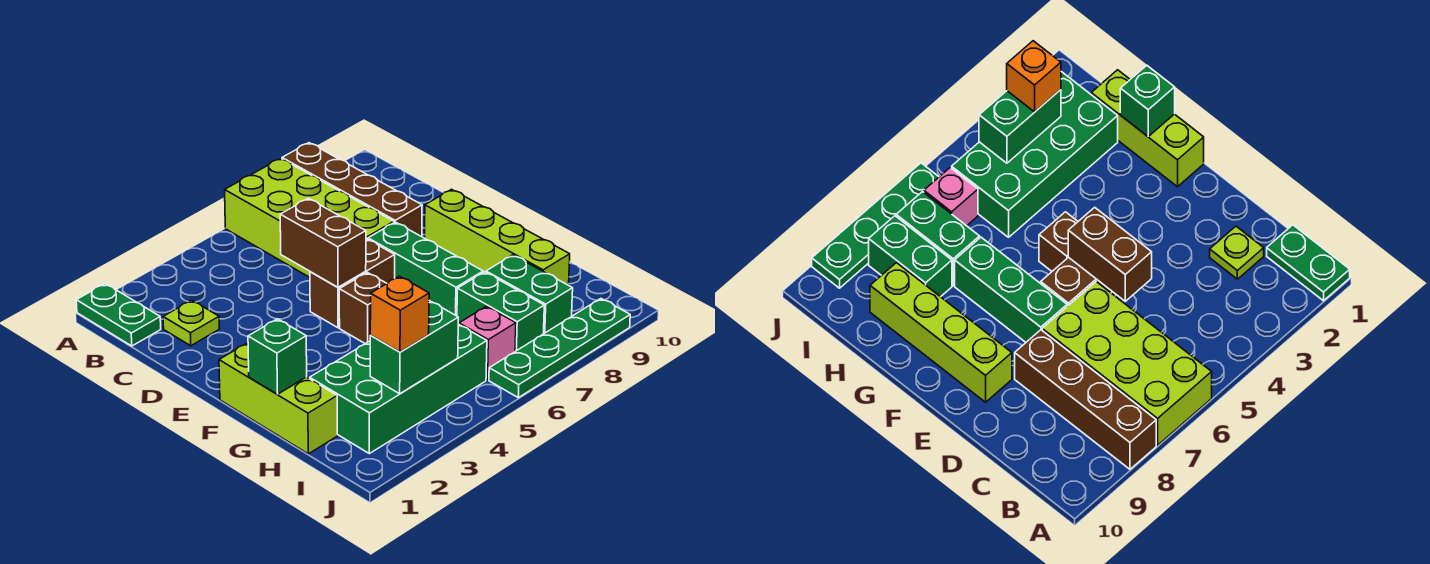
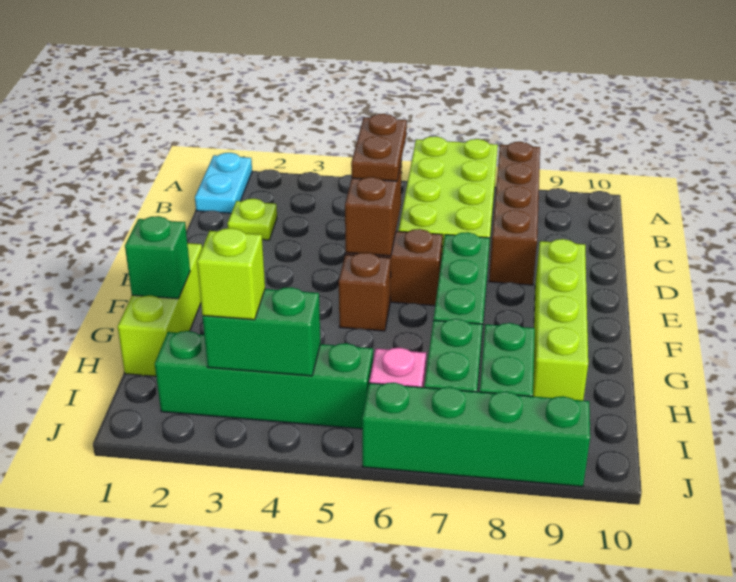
green plate A1:B1 level 1 -> cyan plate A1:B1 level 1
none -> brown plate C5:D5 level 3
green brick H2:I5 level 1 -> green brick I2:I5 level 1
orange brick I3 level 3 -> lime brick I3 level 3
green plate J6:J9 level 1 -> green brick J6:J9 level 1

